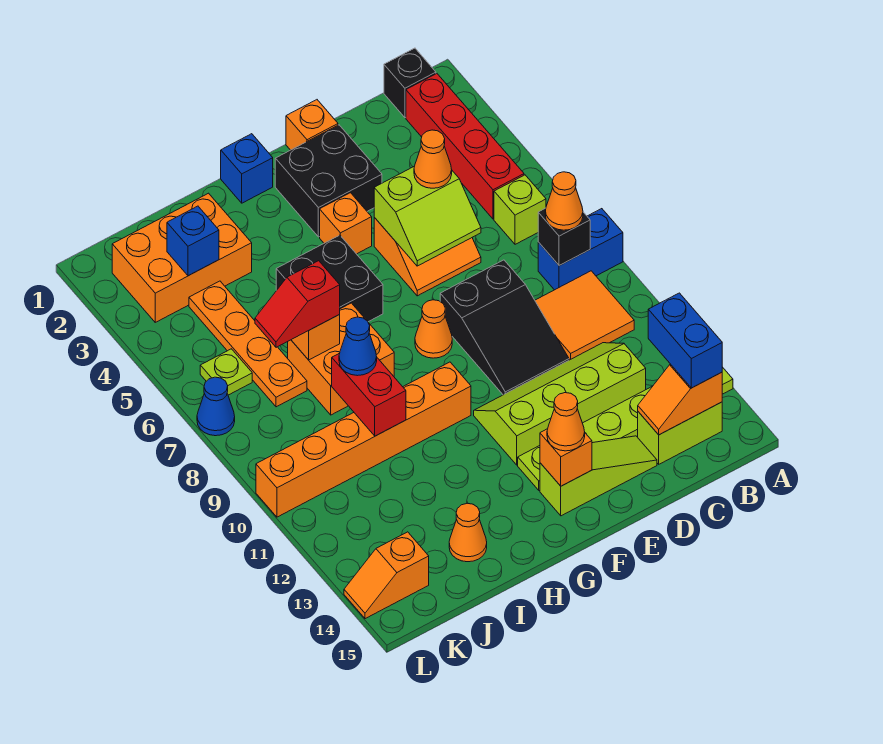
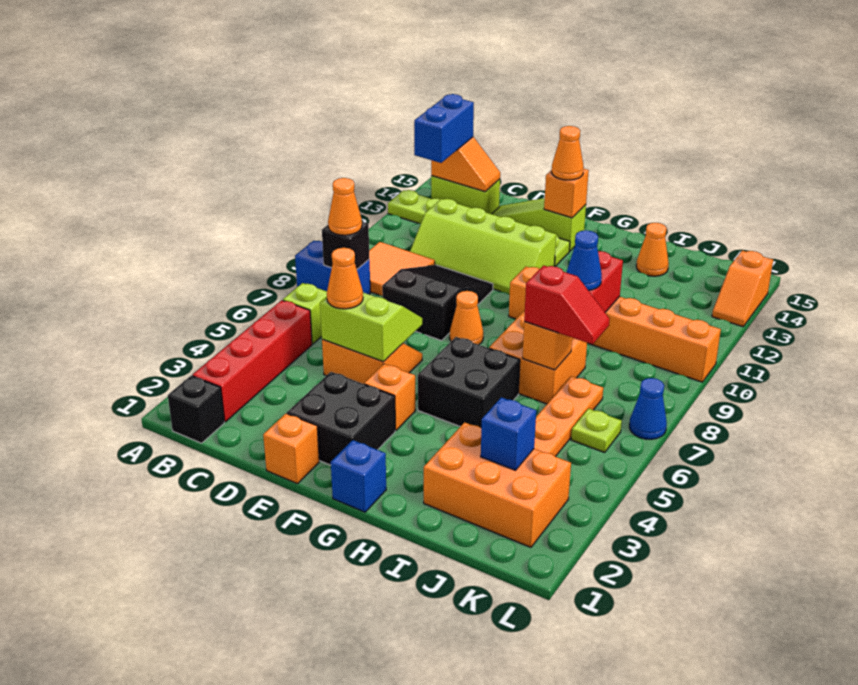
orange slope K14:L14 level 1 top K -> orange slope L13:L14 level 1 top 14

